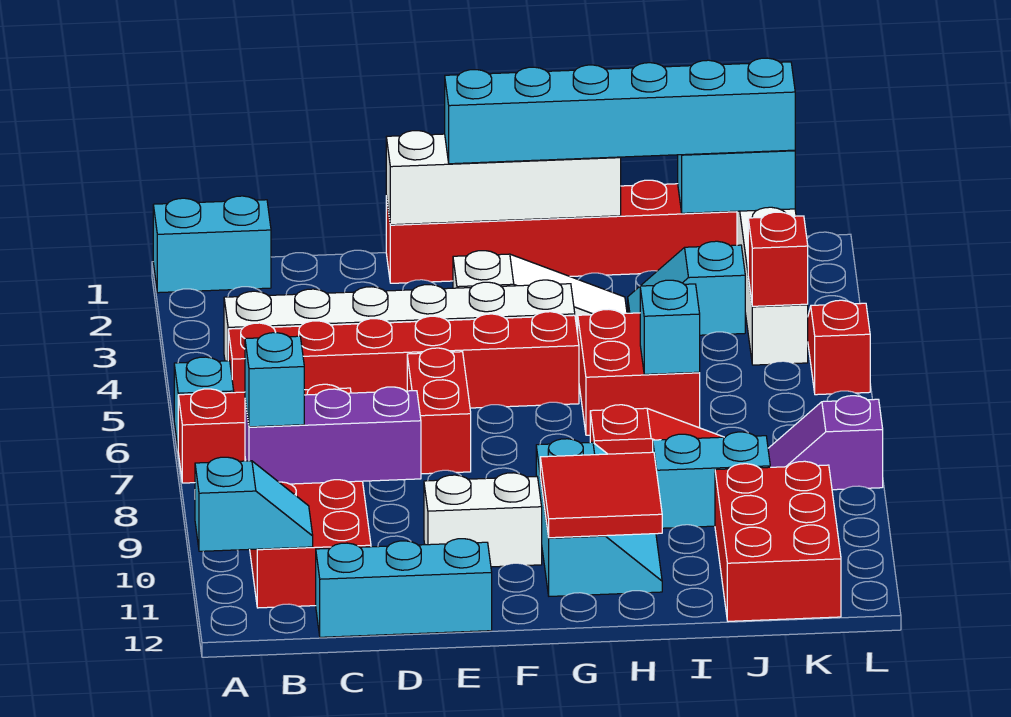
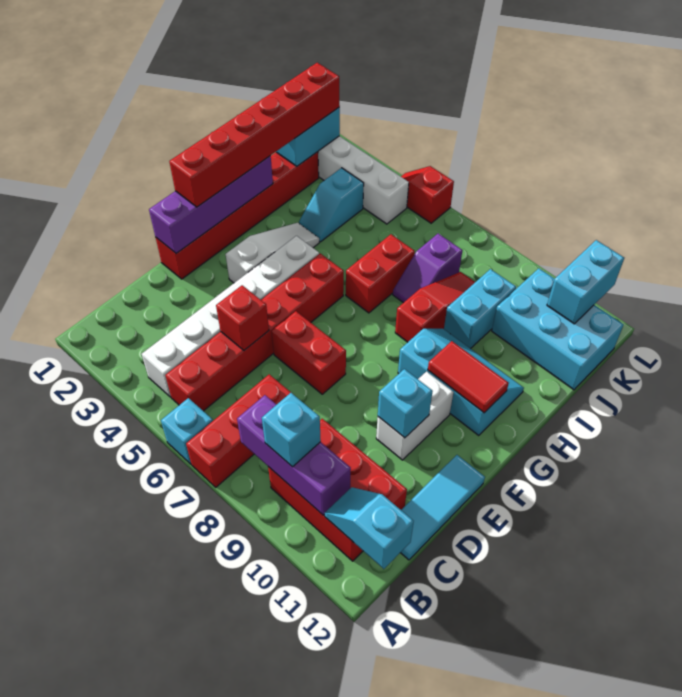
cyan brick A1:B1 level 1 -> cyan brick K11:L11 level 2
cyan slope A11:B11 level 2 top A -> cyan slope B11:B12 level 2 top 12
purple brick B9:D9 level 2 -> purple brick B8:B10 level 2
cyan brick C12:E12 level 1 -> cyan tile C12:E12 level 1
white brick E1:H1 level 2 -> purple brick E1:H1 level 2
cyan brick F1:K1 level 3 -> red brick F1:K1 level 3
red tile G10:H11 level 2 -> red tile G10:G11 level 2
red brick H5:I6 level 1 -> red brick H6:I6 level 1
cyan brick I6 level 2 -> cyan brick E10 level 2
red brick J10:K12 level 1 -> cyan brick J10:K12 level 1
red brick K4 level 2 -> red brick D5 level 2
purple slope K8:L8 level 1 top L -> purple slope I7:J7 level 1 top J

